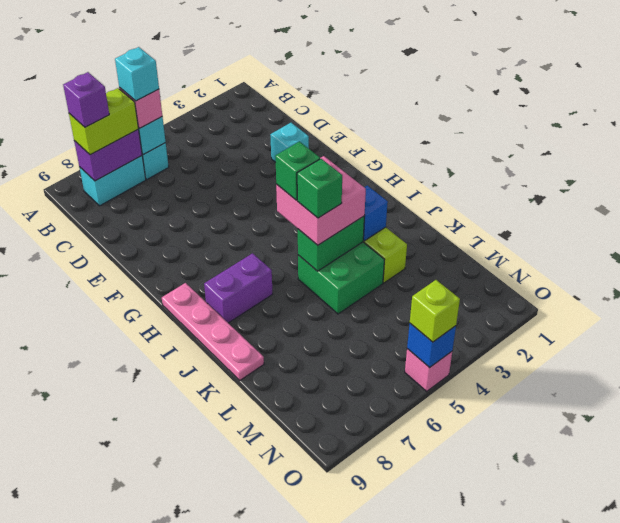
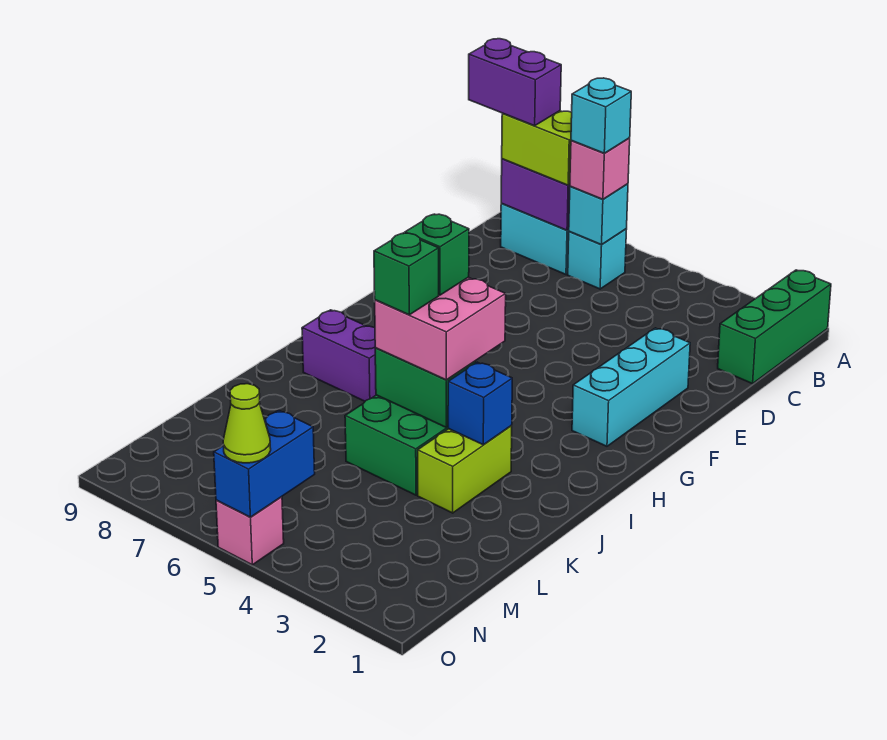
none -> green brick A1:C1 level 1
purple brick B8 level 4 -> purple brick B8:B9 level 4
cyan brick E2 level 1 -> cyan brick E2:G2 level 1
pink plate H9:K9 level 1 -> none
blue brick O5 level 2 -> blue brick N5:O5 level 2
lime brick O5 level 3 -> lime cone O5 level 3

